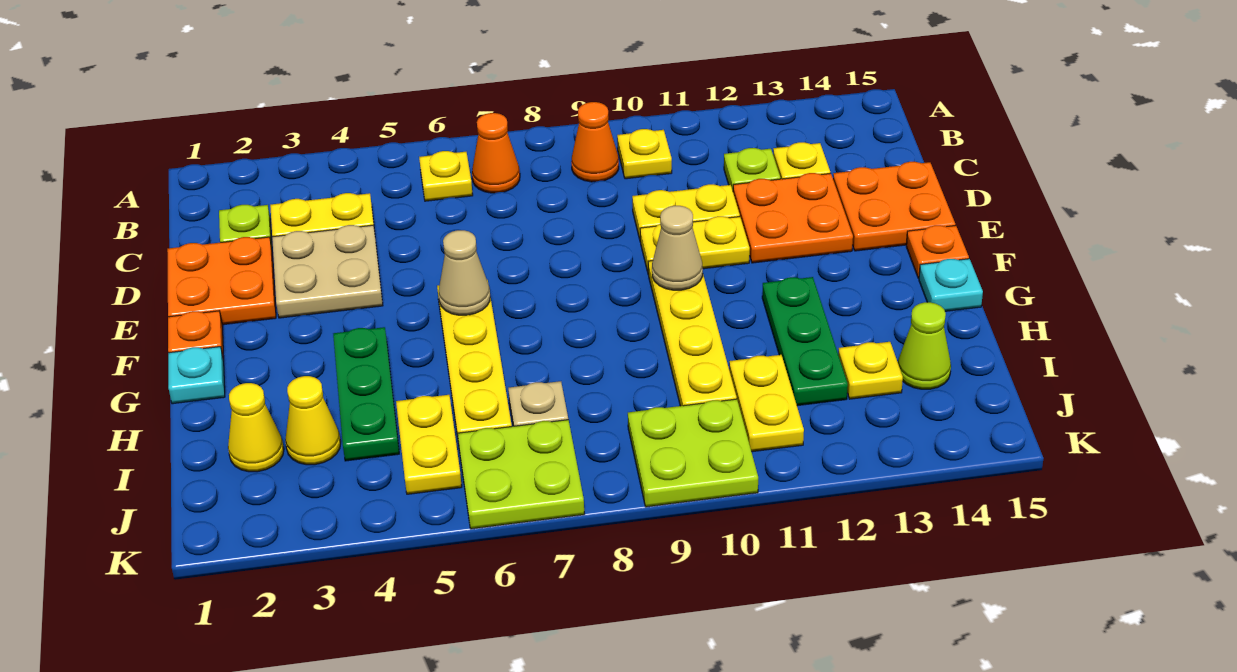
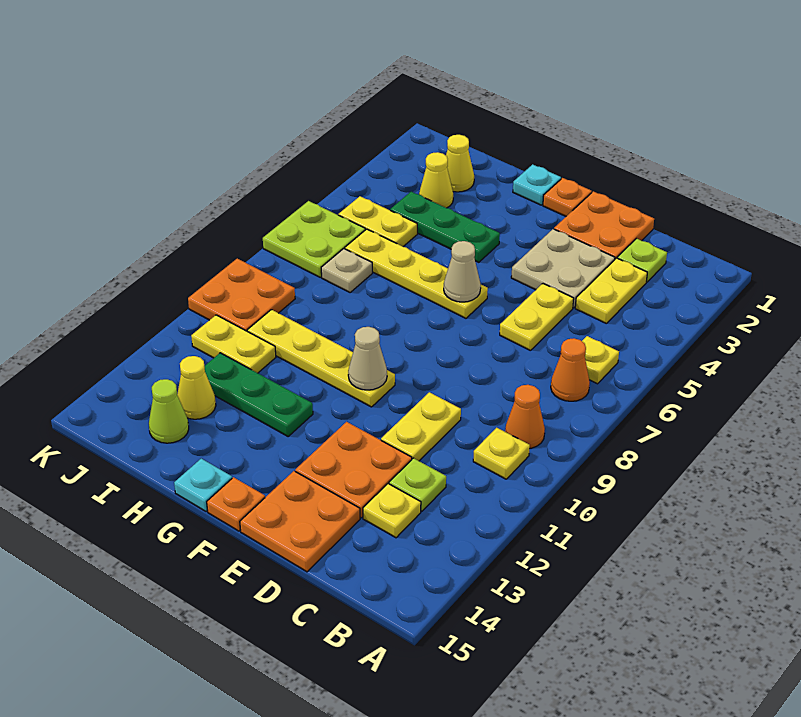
yellow plate E10:E11 level 1 -> yellow plate D5:D6 level 1
yellow plate I13 level 1 -> yellow cone I13 level 1
lime plate J9:K10 level 1 -> orange plate J9:K10 level 1

